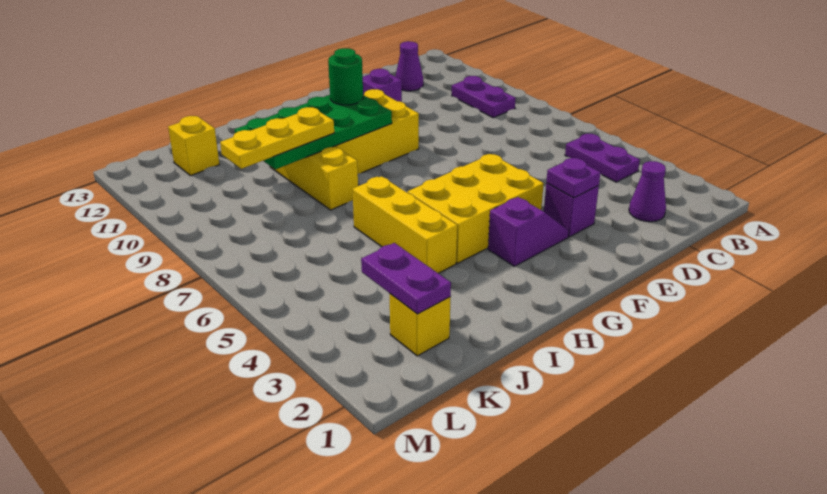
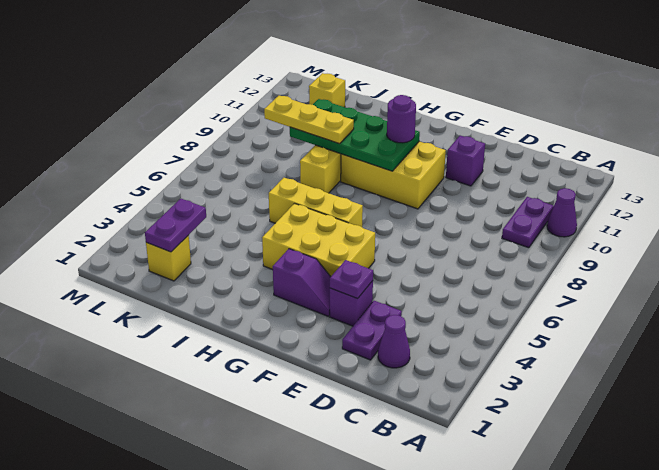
purple plate B4:B5 level 1 -> purple plate D2:D3 level 1
purple cone C12 level 1 -> purple cone A10 level 1
green round brick G10 level 3 -> purple round brick G10 level 3
yellow brick I4:I6 level 1 -> yellow brick G6:I6 level 1

